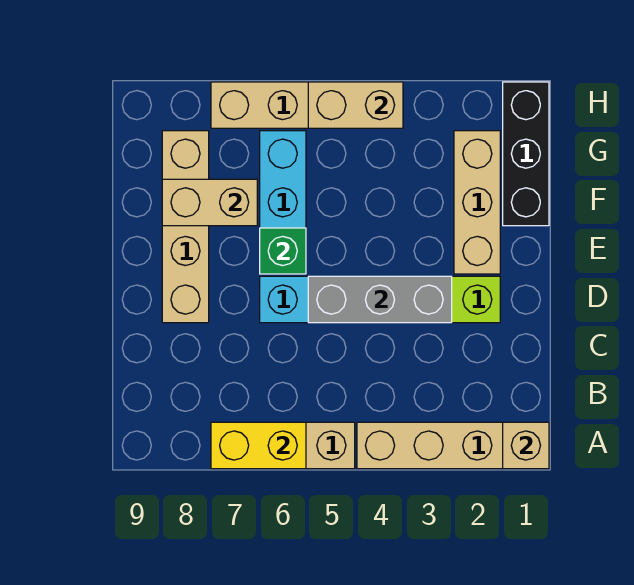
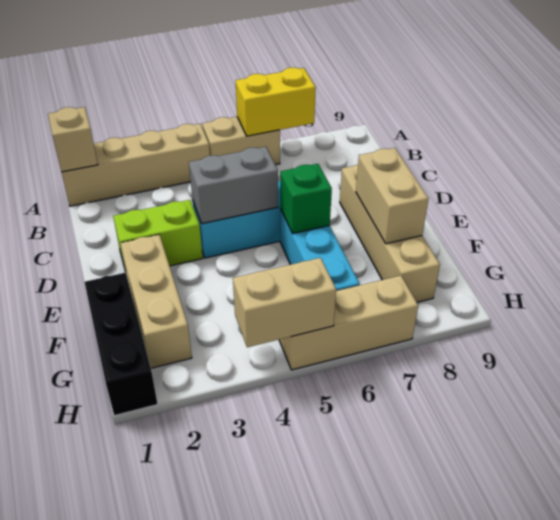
grey brick D3:D5 level 2 -> grey brick D4:D5 level 2
tan brick F7:F8 level 2 -> tan brick E8:F8 level 2

